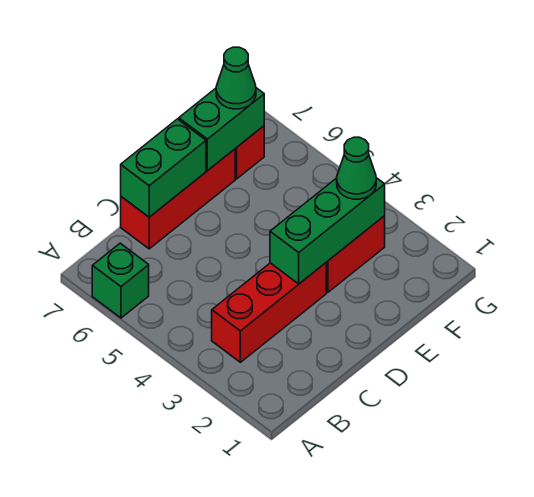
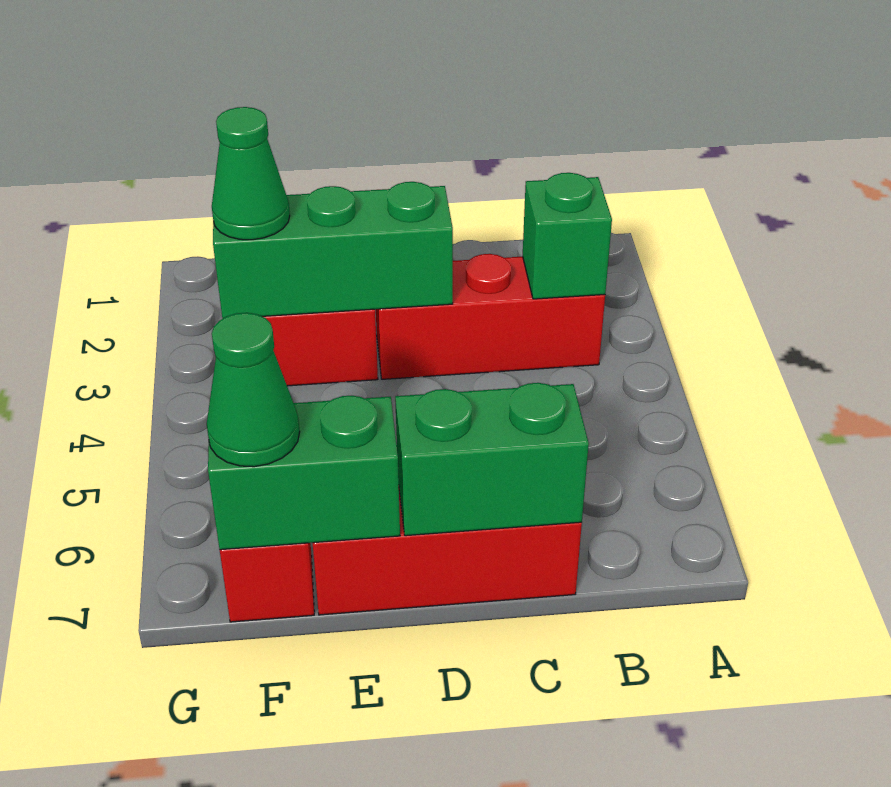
green brick A6 level 1 -> green brick B3 level 2

